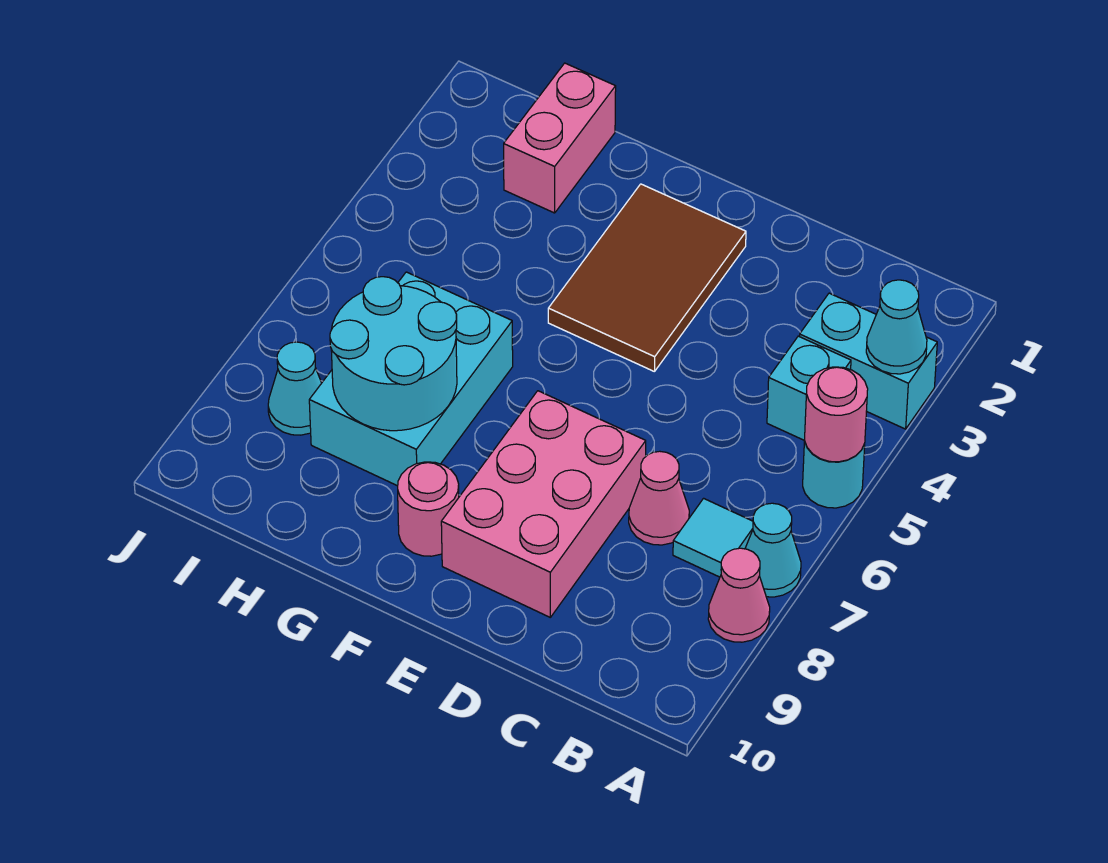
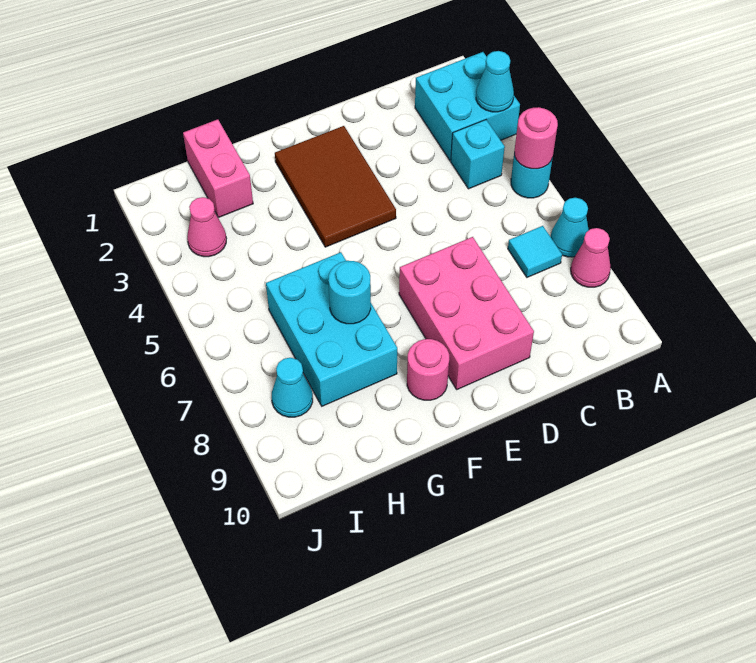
cyan brick A3:B3 level 1 -> cyan brick A2:B3 level 1
pink cone C7 level 1 -> pink cone I3 level 1
cyan round brick G7:H8 level 2 -> cyan round brick G7 level 2

